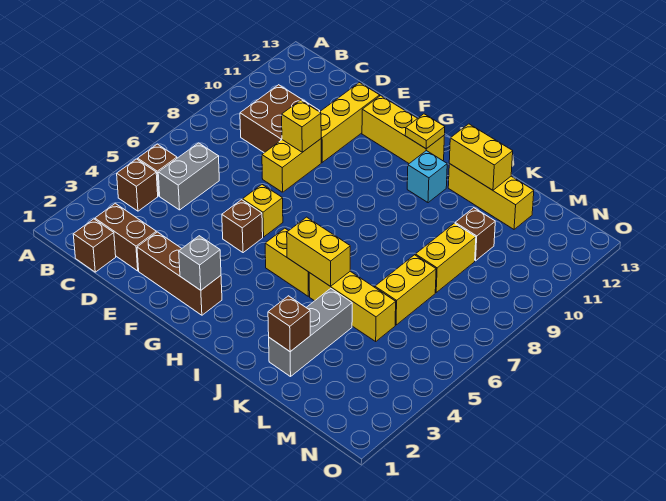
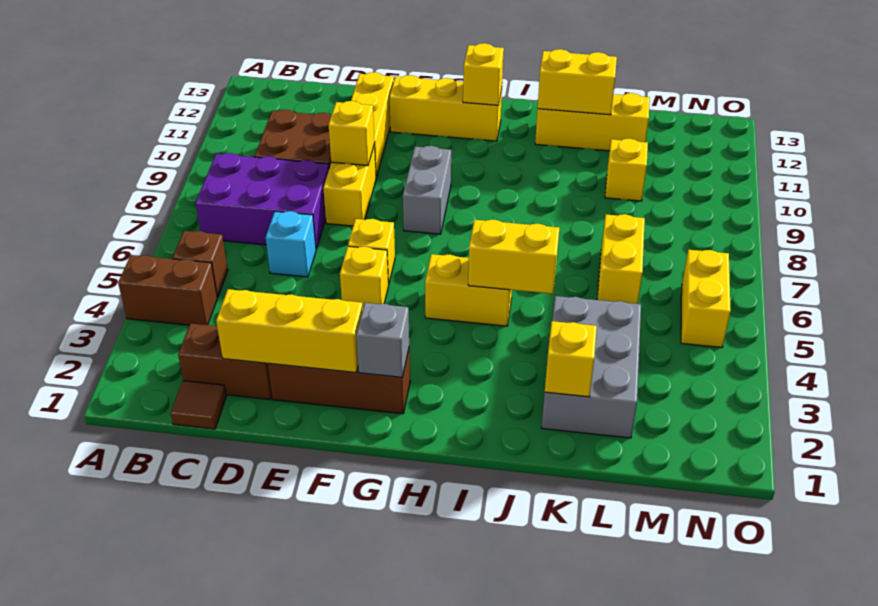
brown brick B4 level 1 -> brown brick A4:B4 level 1
none -> purple brick B7:D8 level 1
brown brick C1 level 1 -> brown tile C1 level 1
grey brick C5:C6 level 1 -> grey brick G8:G9 level 1
brown brick F5 level 1 -> yellow brick F5 level 1
yellow plate H12 level 2 -> yellow brick H12 level 2
cyan brick I11 level 1 -> cyan brick D6 level 1
yellow brick J5:L5 level 1 -> yellow brick D2:F2 level 2
grey brick K2:K4 level 1 -> grey brick K2:L4 level 1
brown brick K2 level 2 -> yellow brick K2 level 2
yellow brick L8:L9 level 1 -> yellow brick N5:N6 level 1
brown brick L10 level 1 -> yellow brick L10 level 1

